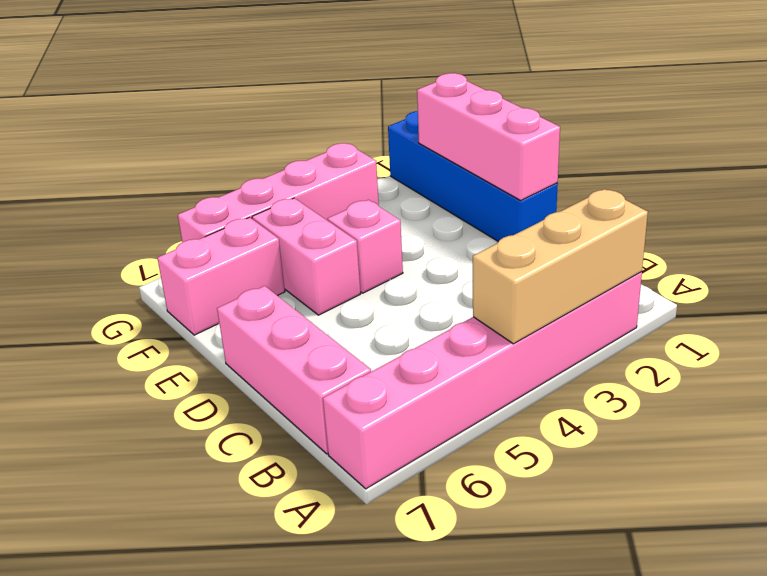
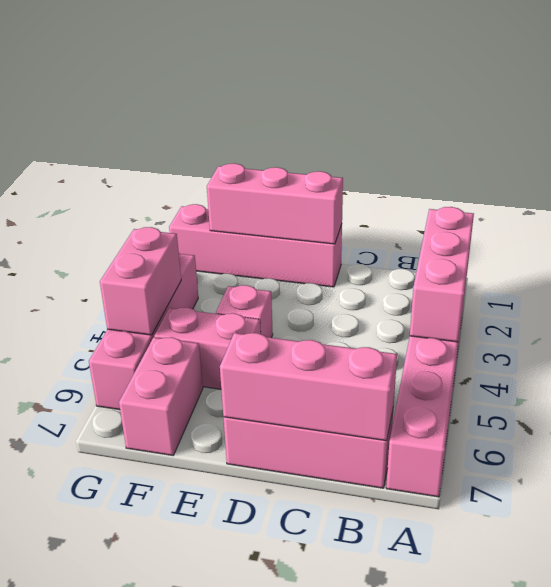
tan brick A2:A4 level 2 -> pink brick A2:A4 level 2
none -> pink brick B7:D7 level 2
blue brick D1:G1 level 1 -> pink brick D1:G1 level 1
none -> pink brick G4:G5 level 2

